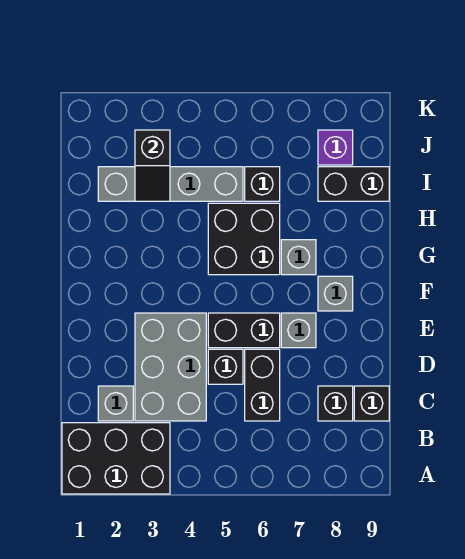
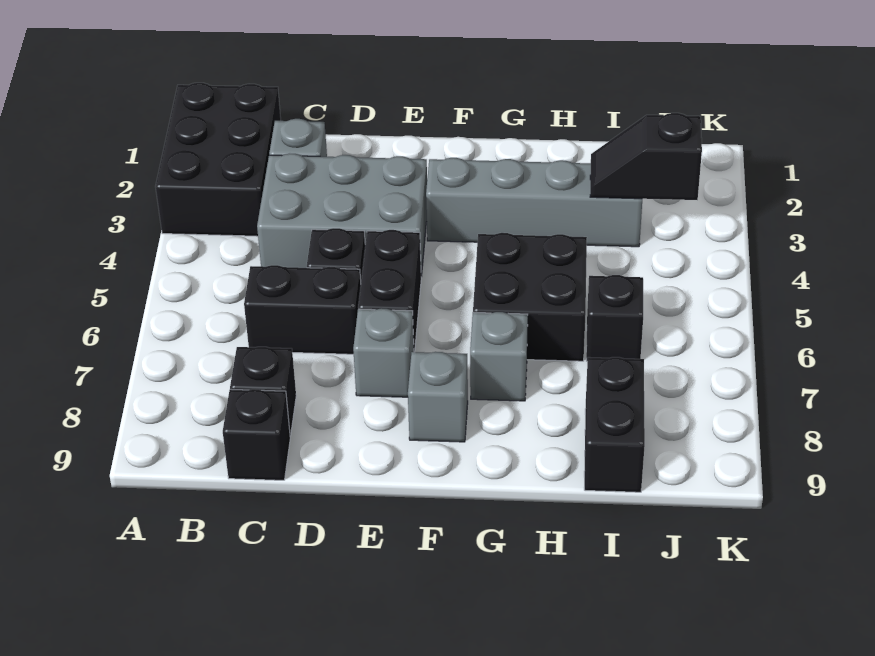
grey brick I2:I5 level 1 -> grey brick F3:I3 level 1
purple brick J8 level 1 -> none

